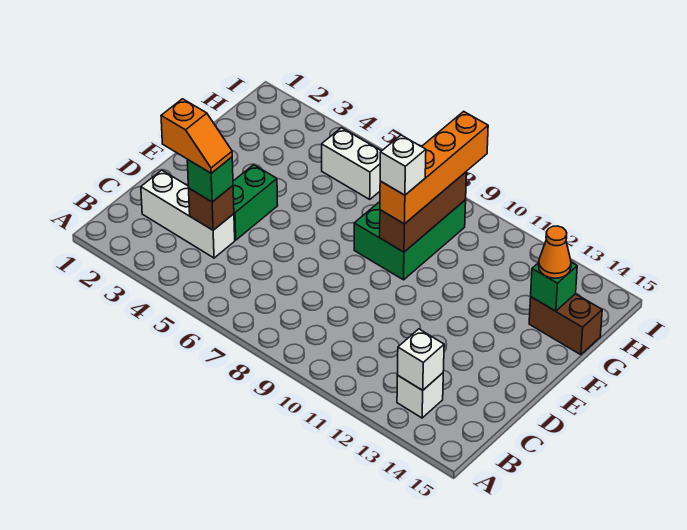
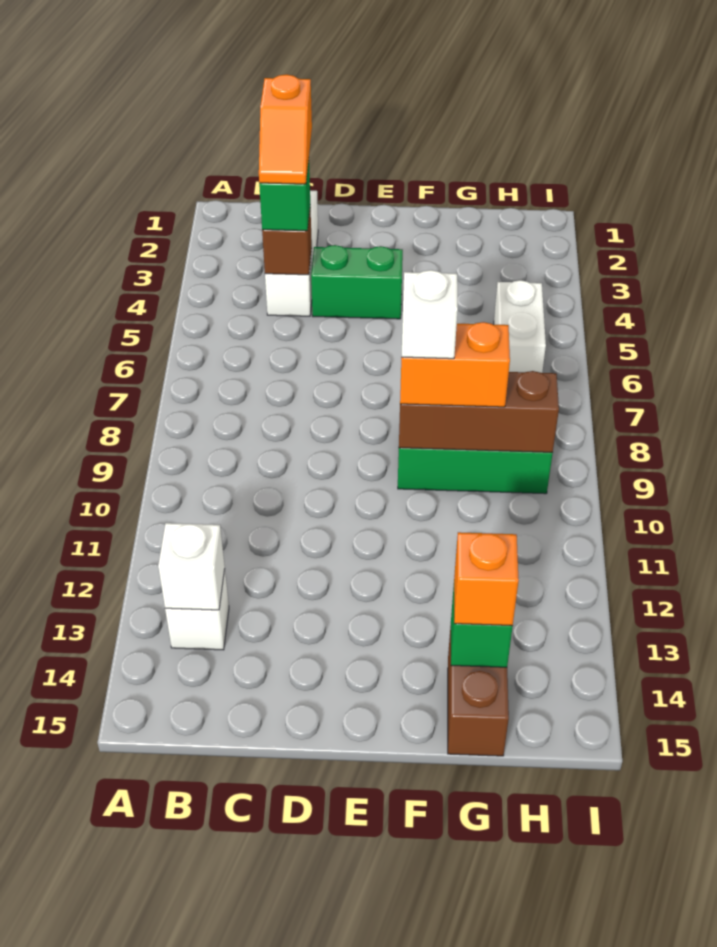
orange brick F9:I9 level 3 -> orange brick F9:G9 level 3
orange cone G14 level 3 -> orange brick G14 level 3

